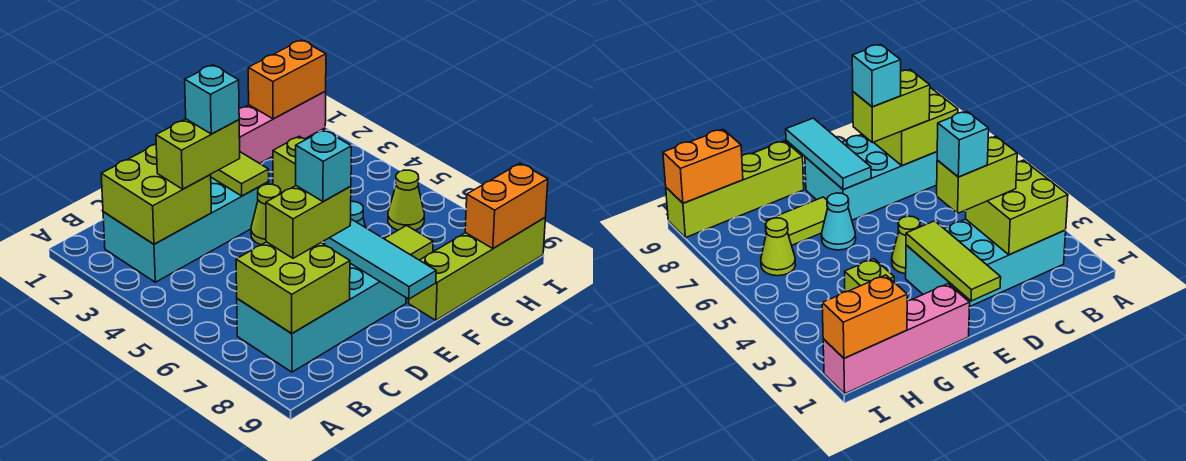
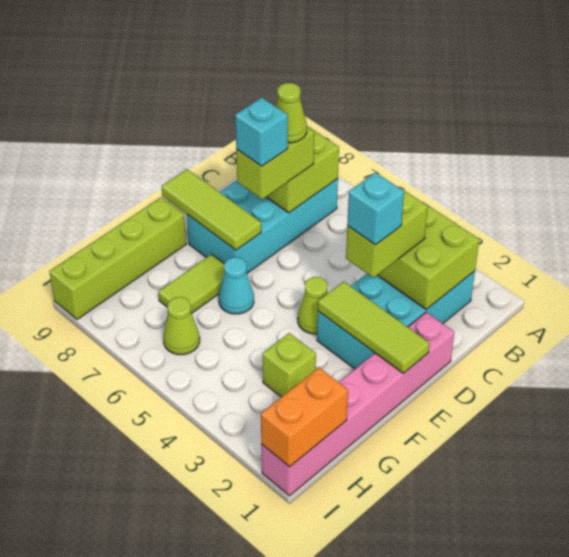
none -> lime cone C7 level 4
cyan tile E7:E9 level 2 -> lime tile E7:E9 level 2
pink brick F1:I1 level 1 -> pink brick D1:I1 level 1
orange brick H9:I9 level 2 -> none

